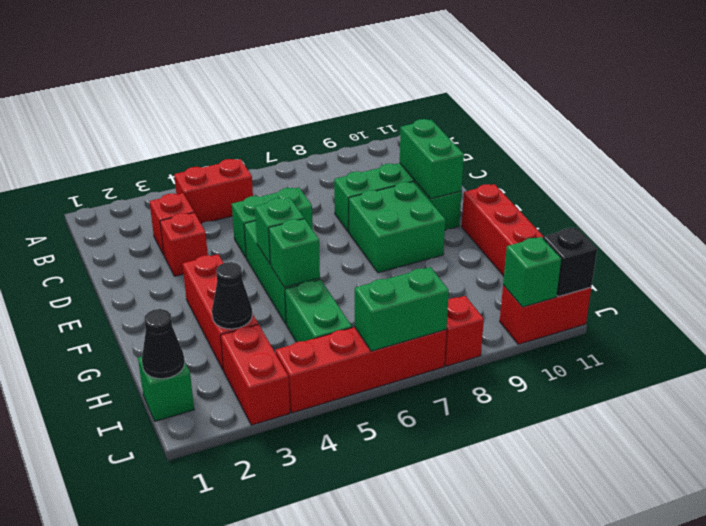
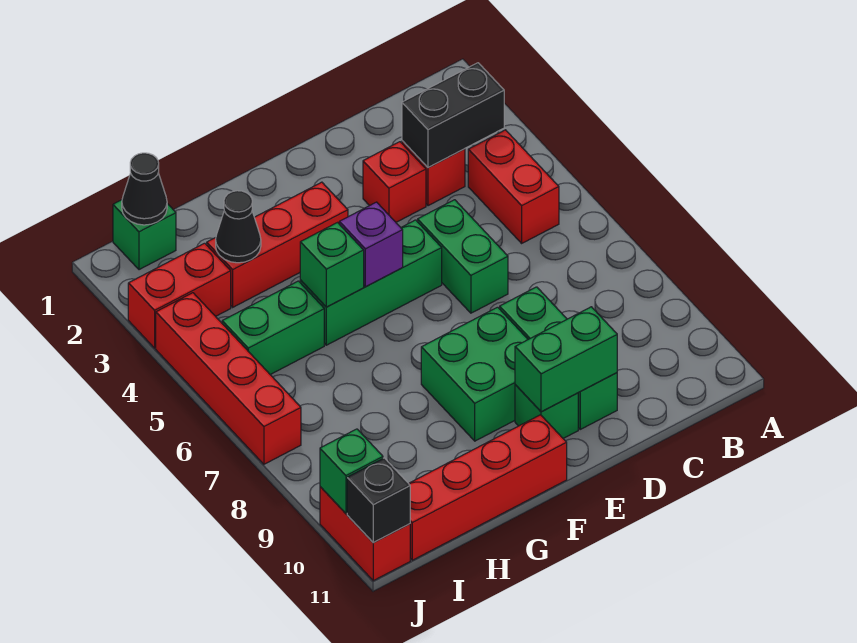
none -> black brick B3:C3 level 2
green brick F5 level 2 -> purple brick F5 level 2
green brick J6:J7 level 2 -> none
red brick J8 level 1 -> none

